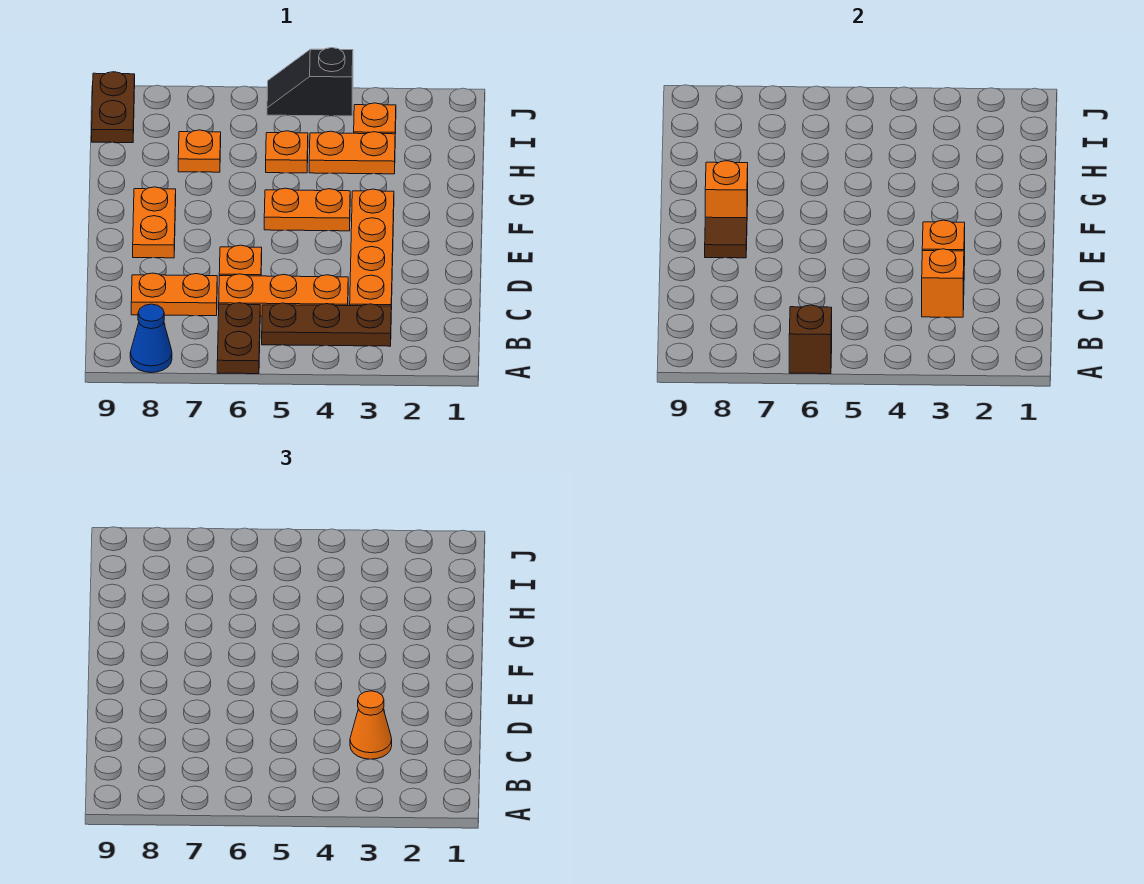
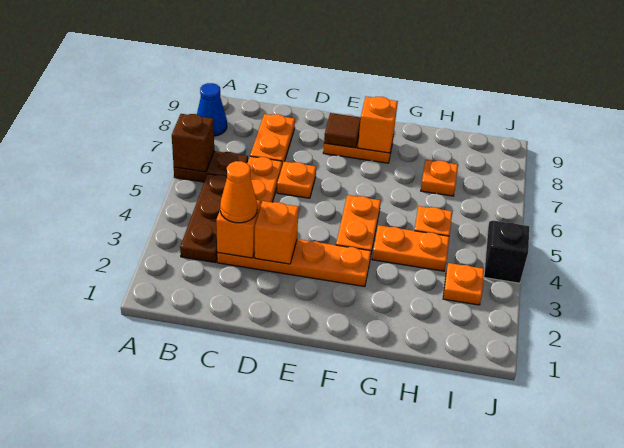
orange plate H3:H4 level 1 -> orange plate G4:H4 level 1
brown plate I9:J9 level 1 -> none

